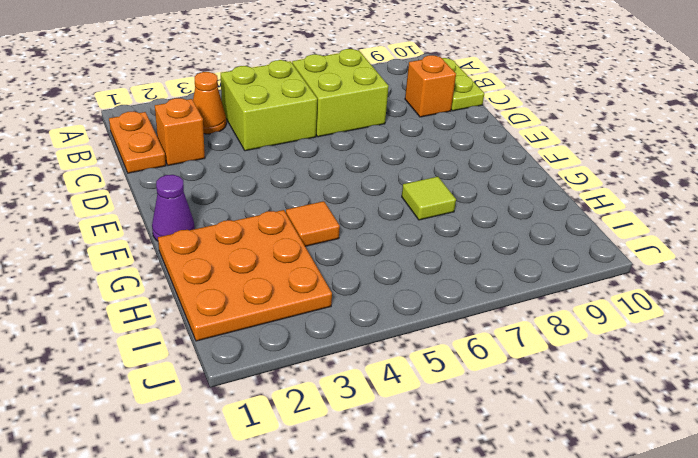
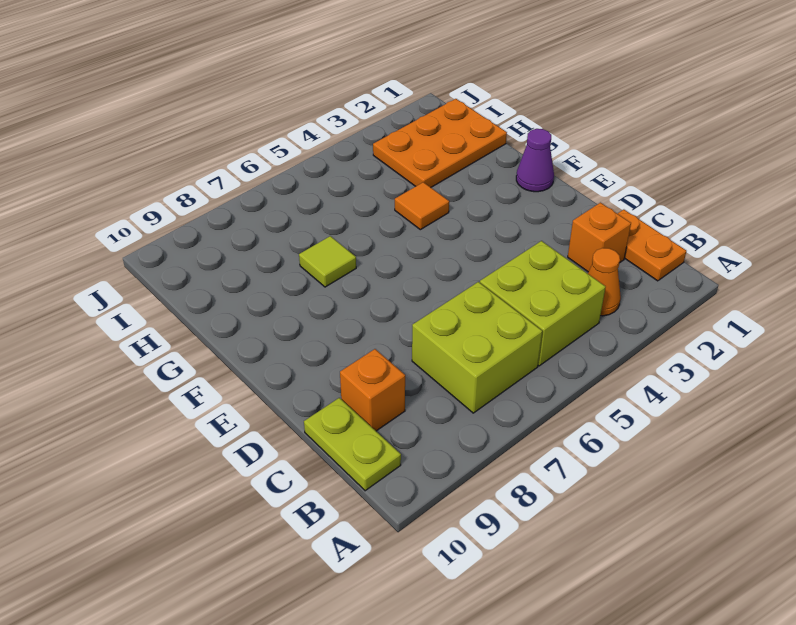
orange plate G1:I3 level 1 -> orange plate H1:I3 level 1

